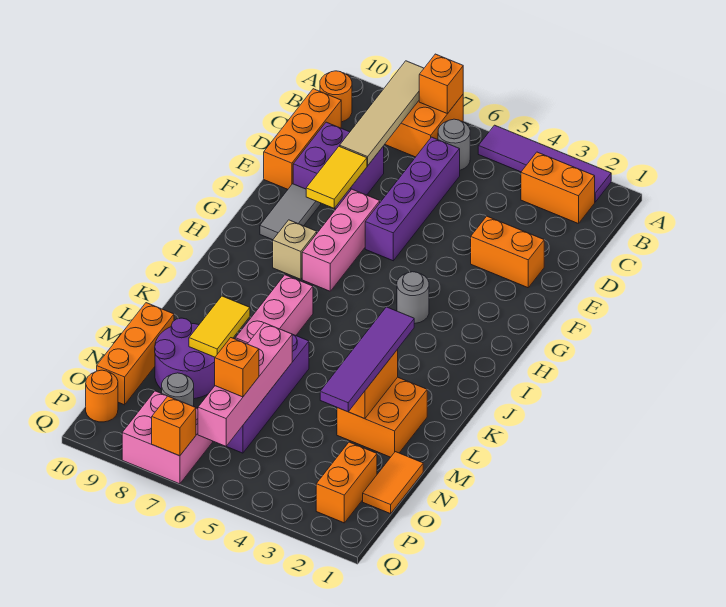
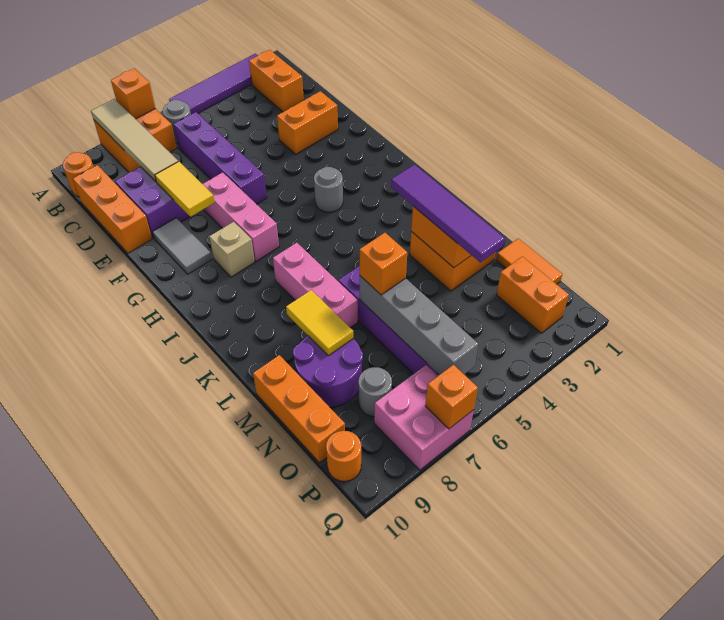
orange brick B2:B3 level 1 -> orange brick B2:C2 level 1
pink brick M6:P6 level 2 -> grey brick M6:P6 level 2
orange brick O6 level 3 -> orange brick M6 level 3

